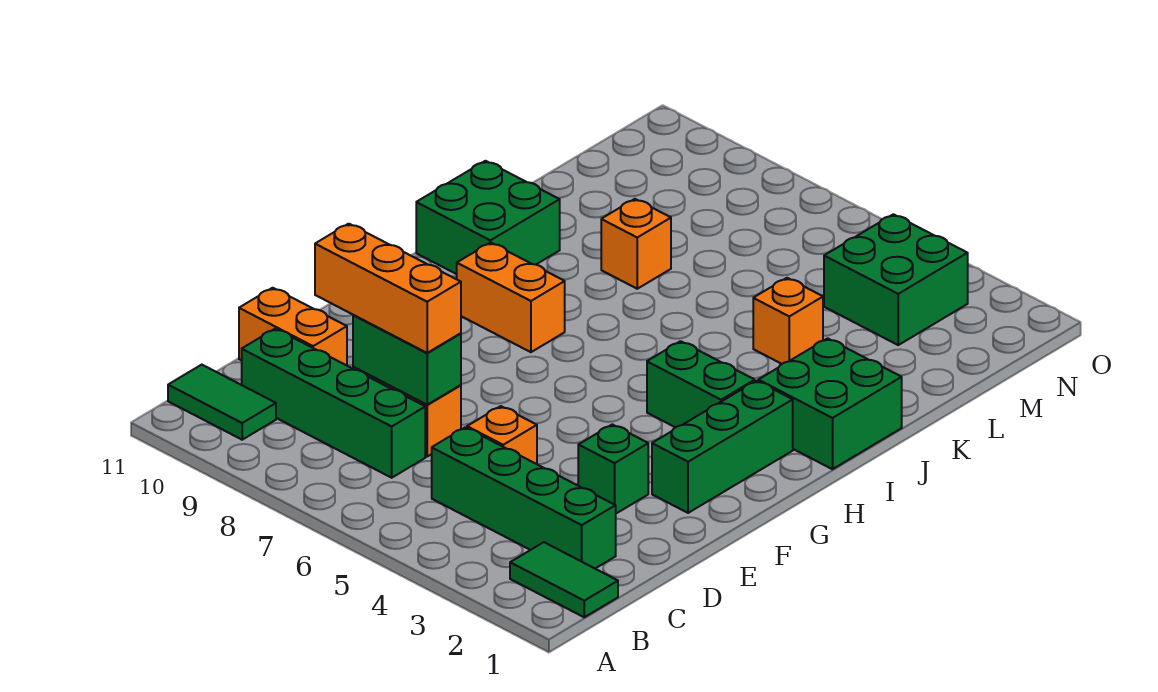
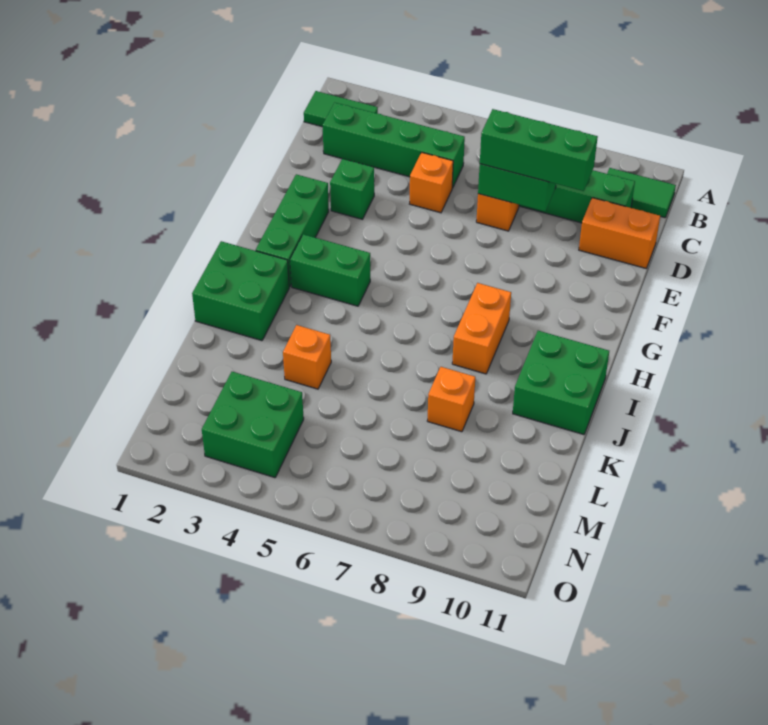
orange brick D7:D9 level 3 -> green brick D7:D9 level 3
orange brick H8:H9 level 1 -> orange brick H8:I8 level 1

